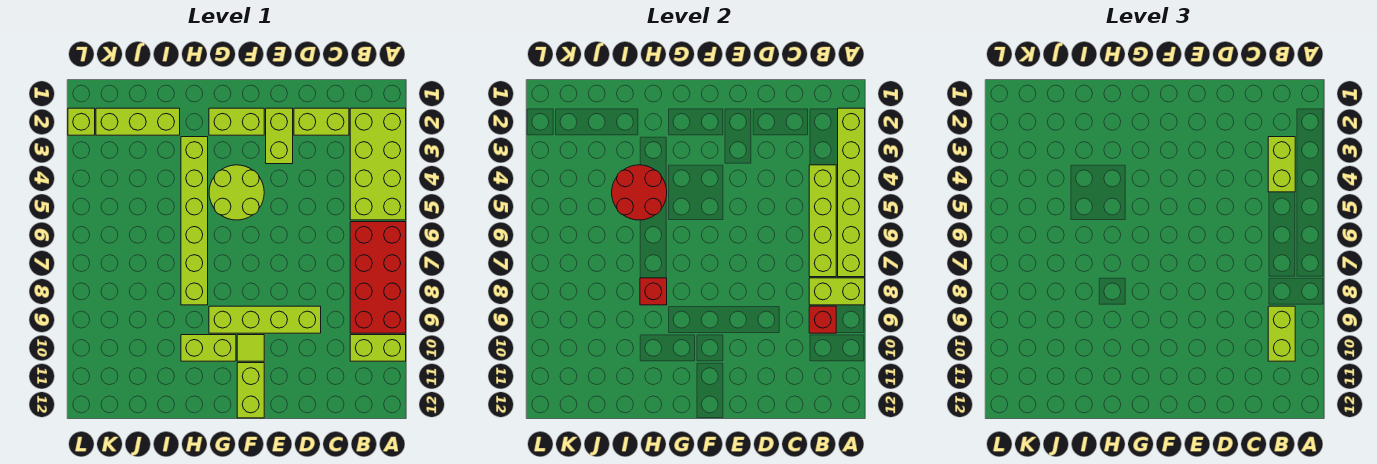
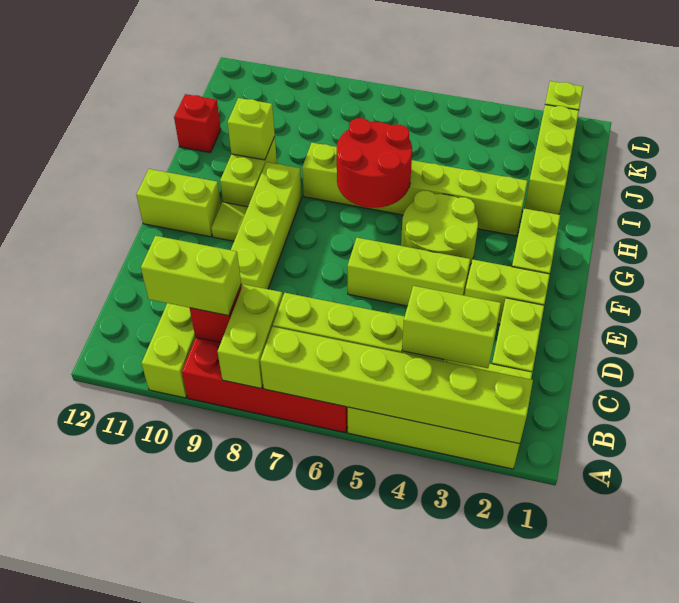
none -> lime brick E4:E6 level 1
red round brick H4:I5 level 2 -> red round brick G6:H7 level 2
red brick H8 level 2 -> red brick I12 level 1
none -> lime brick H10 level 2

